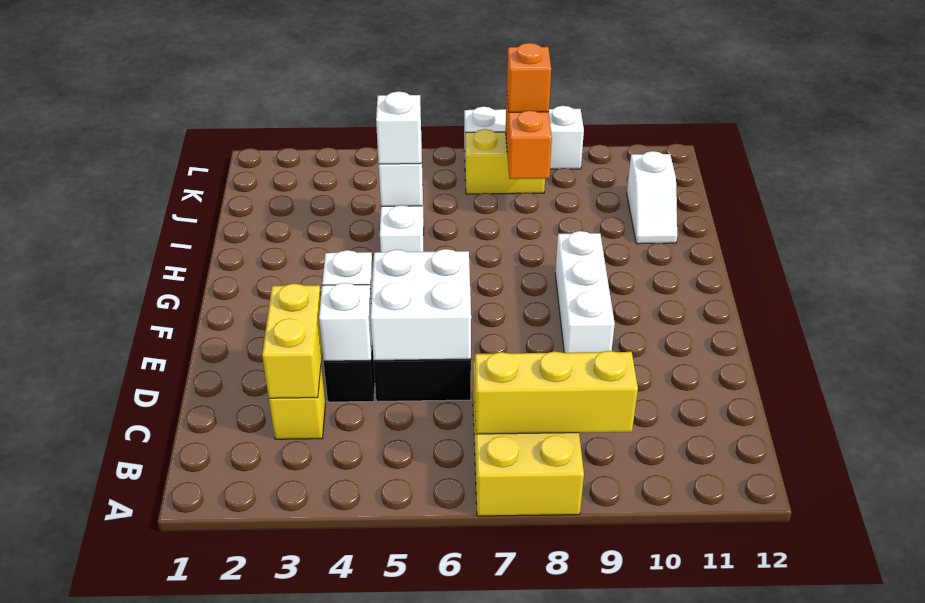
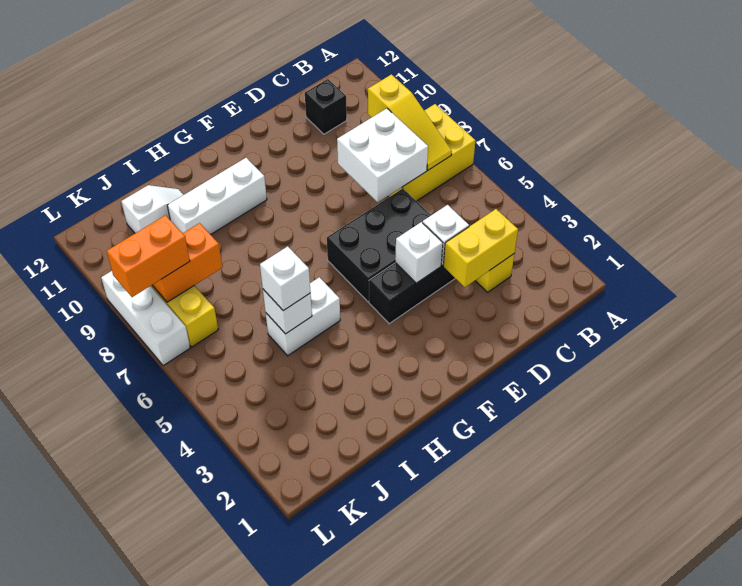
yellow brick B7:B9 level 2 -> yellow slope B7:B9 level 2 top 9
none -> black brick C11 level 1
white brick D5:E6 level 2 -> white brick C7:D8 level 2
white brick E9:G9 level 1 -> white brick G10:I10 level 1
orange brick K8 level 3 -> orange brick K8:L8 level 3

